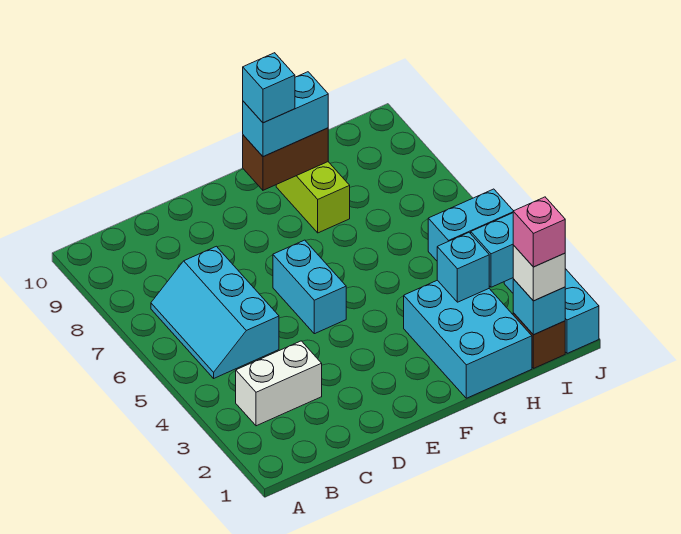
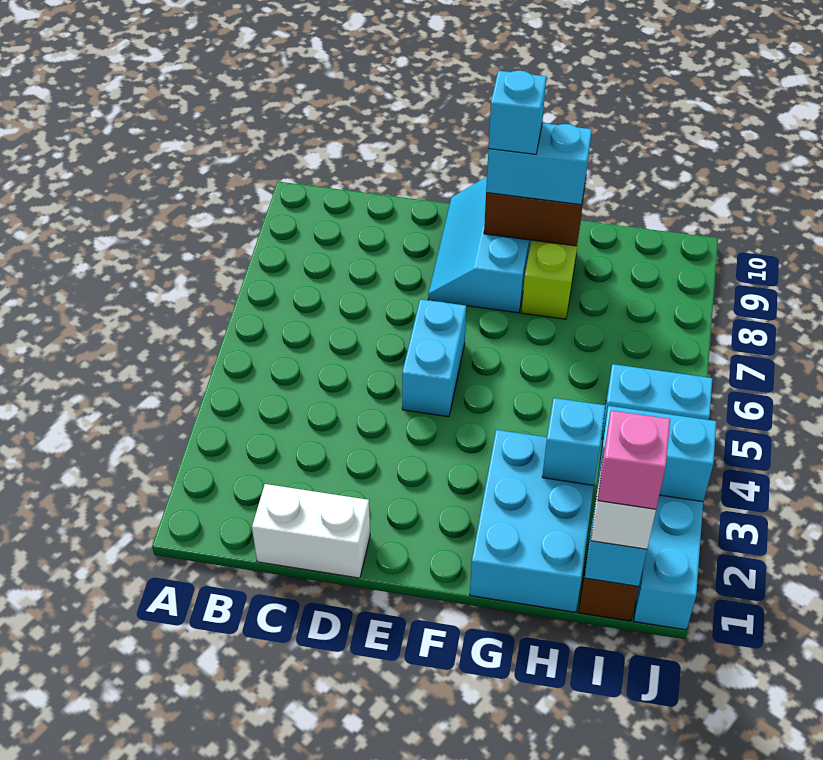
white brick B3:C3 level 1 -> white brick C1:D1 level 1
cyan slope B5:C7 level 1 top C -> cyan slope E8:F10 level 1 top F

